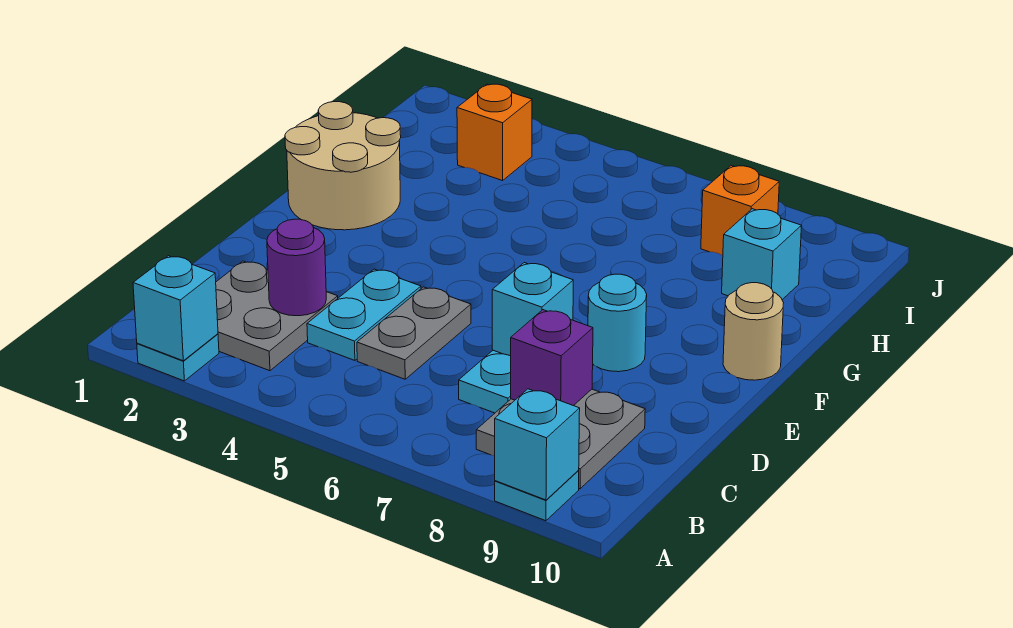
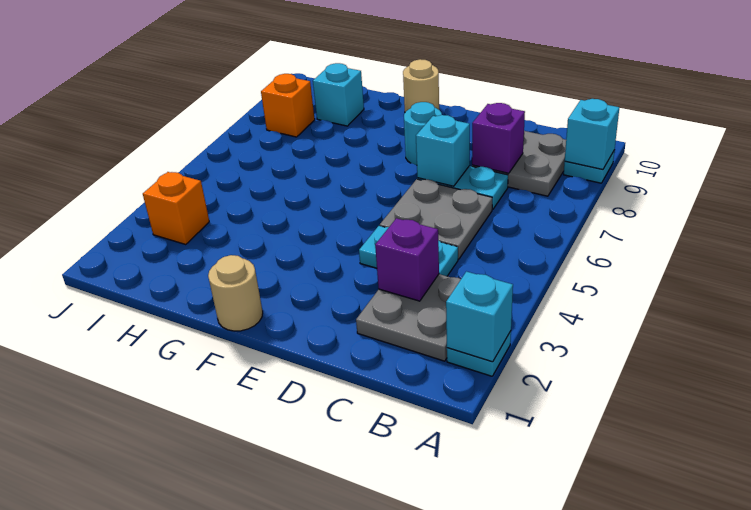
purple round brick C3 level 2 -> purple brick C3 level 2
grey plate C5:D5 level 1 -> grey plate C5:D6 level 1
tan round brick F1:G2 level 1 -> tan round brick F1 level 1

